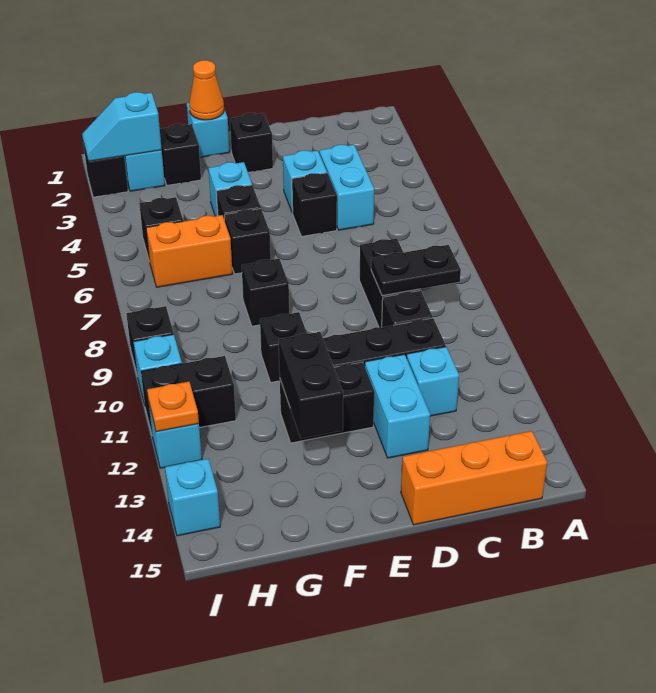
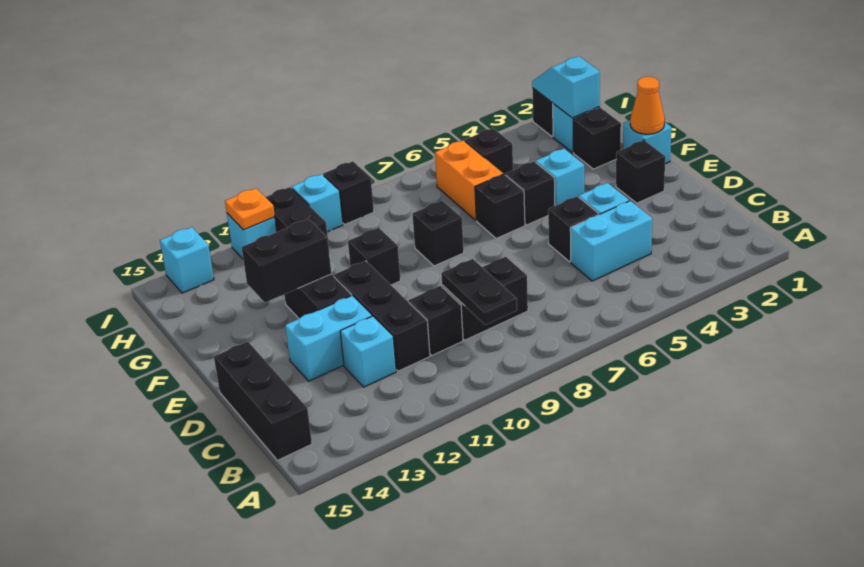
orange brick B15:D15 level 1 -> black brick B15:D15 level 1

